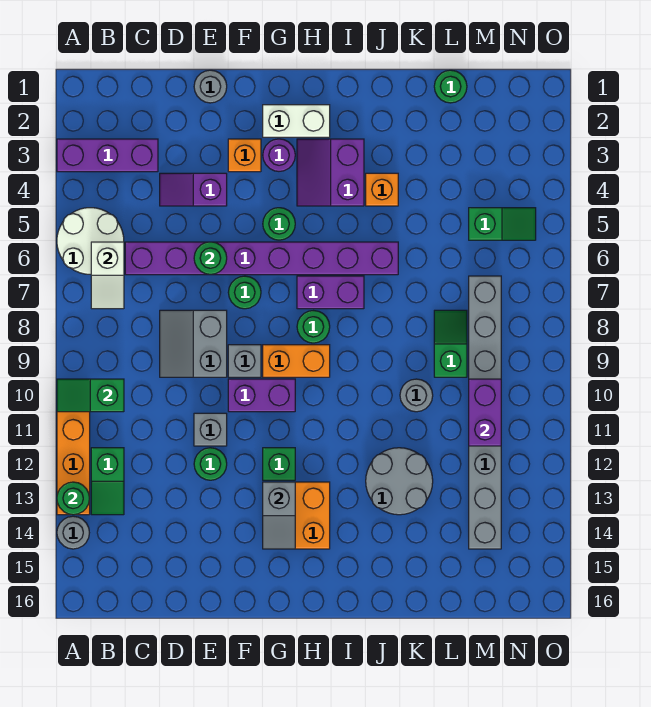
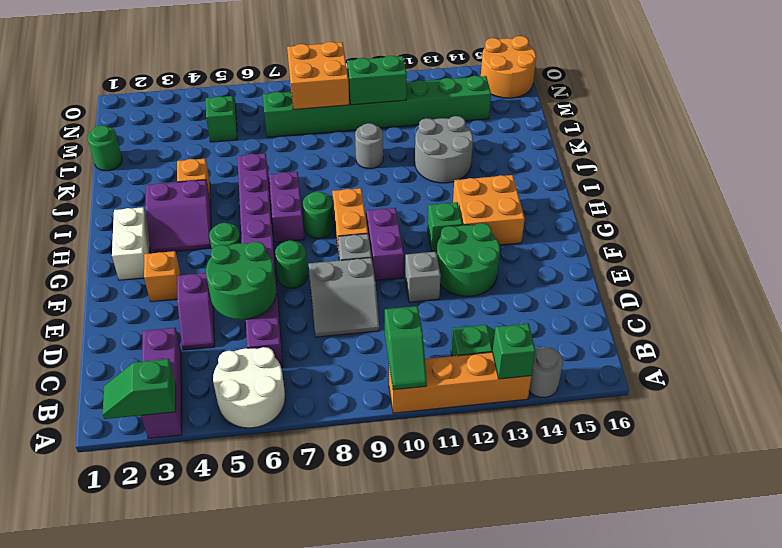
green round brick A13 level 2 -> green brick A13 level 2
white slope B6:B7 level 2 top 6 -> none
grey round brick E1 level 1 -> none
green round brick E6 level 2 -> green round brick D5:E6 level 2
green round brick E12 level 1 -> green round brick E12:F13 level 1
purple round brick G3 level 1 -> none
grey slope G13:G14 level 2 top 13 -> none
green slope L8:L9 level 1 top 9 -> green slope A2:A3 level 2 top 3
grey brick M7:M14 level 1 -> green brick M7:M14 level 1
none -> orange brick M8:N9 level 2
purple brick M10:M11 level 2 -> green brick M10:M11 level 2
none -> orange round brick N15:O16 level 1

